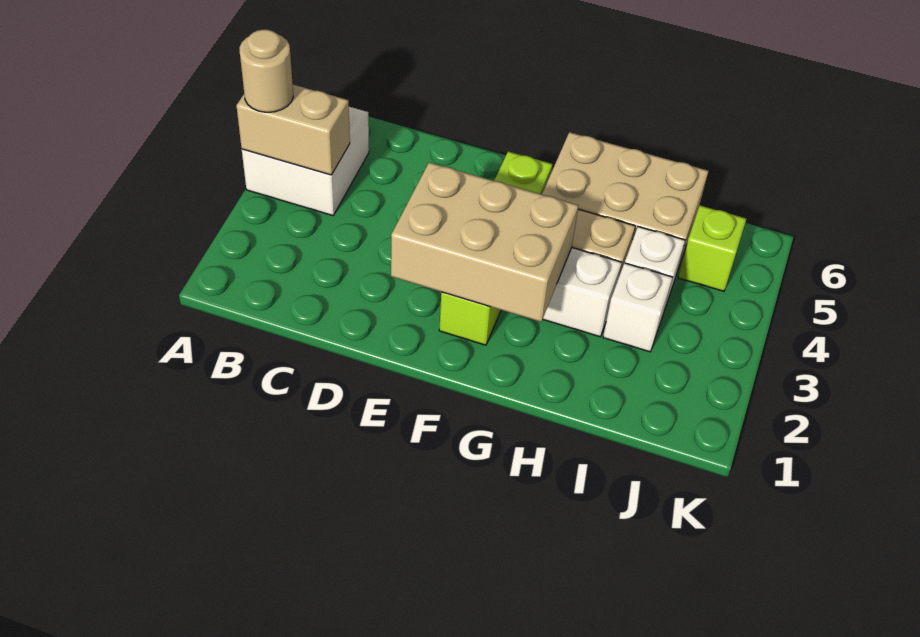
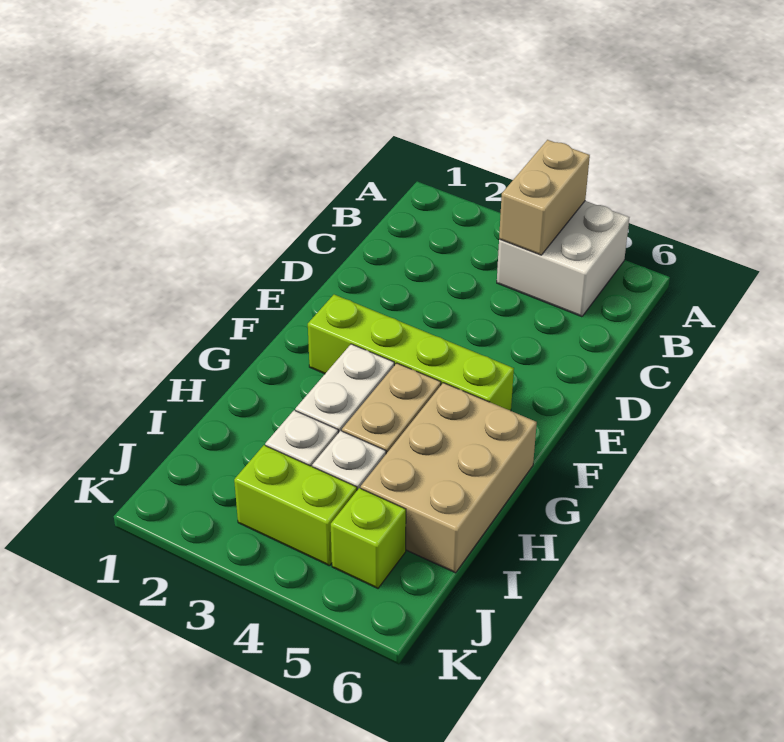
tan round brick A4 level 3 -> none
tan brick E2:G3 level 2 -> none
none -> lime brick J3:J4 level 1

